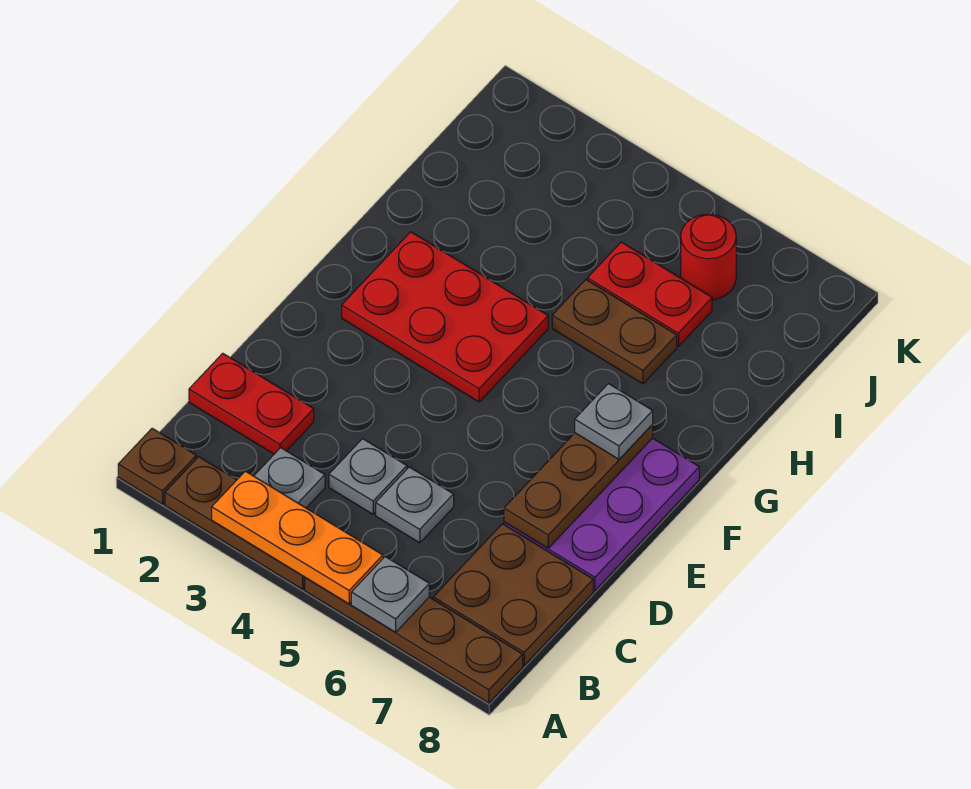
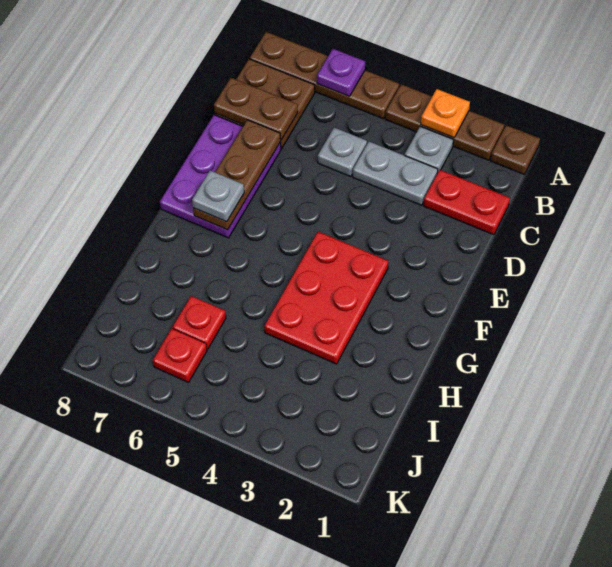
orange plate A3:A5 level 2 -> orange plate A3 level 2
grey plate A6 level 2 -> purple plate A6 level 2
grey plate C4 level 1 -> grey plate C3:C4 level 1
red plate F2:G4 level 1 -> red plate F3:H4 level 1
brown plate H5:H6 level 1 -> brown plate C7:C8 level 2
red plate I5:I6 level 1 -> red plate I6 level 1
red round brick J6 level 1 -> red plate J6 level 1

